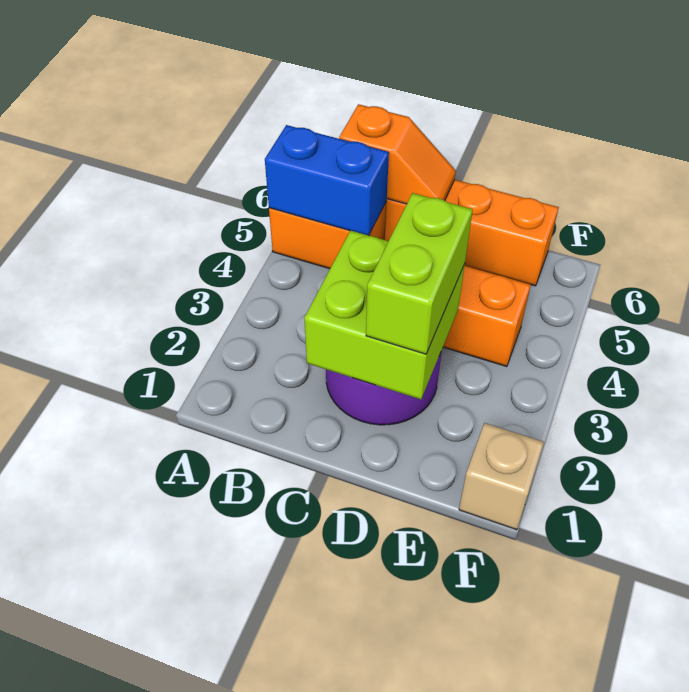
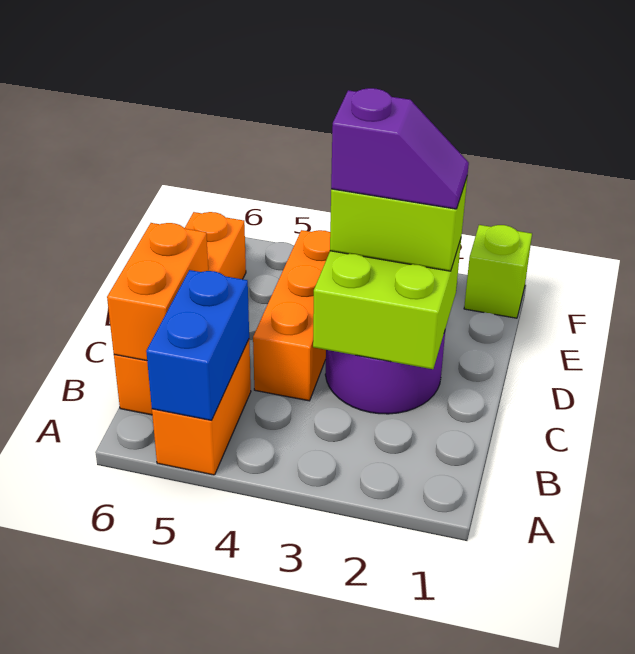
orange slope B6:C6 level 2 top B -> orange brick B6:C6 level 2
none -> purple slope D2:D3 level 4 top 3
tan brick F1 level 1 -> lime brick F1 level 1

